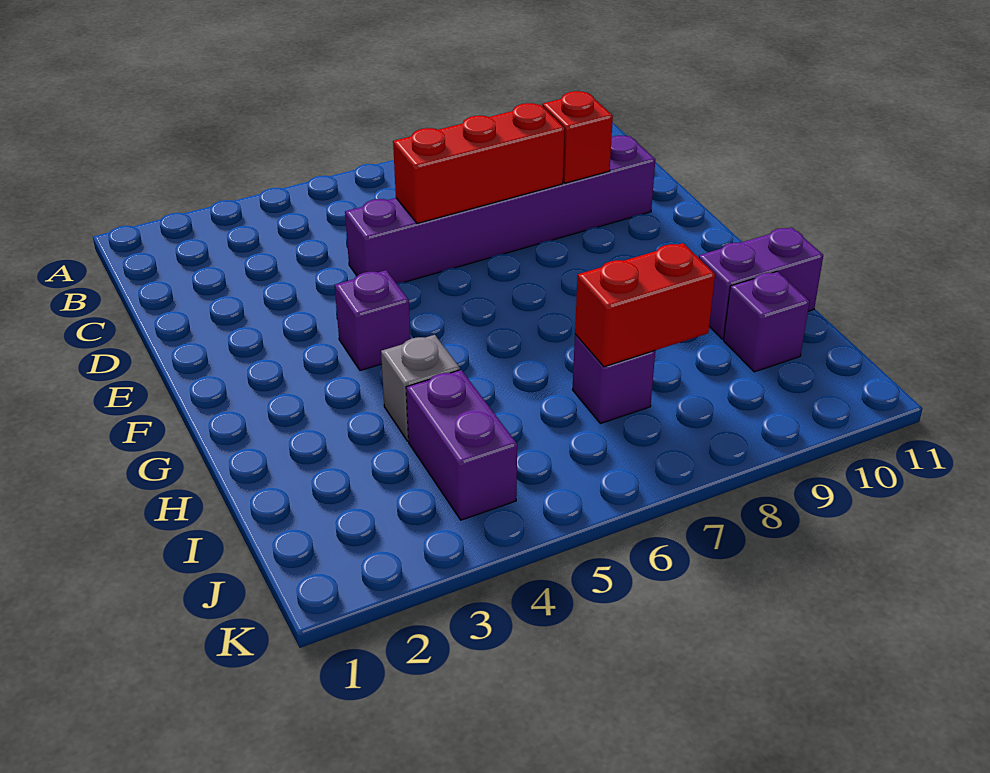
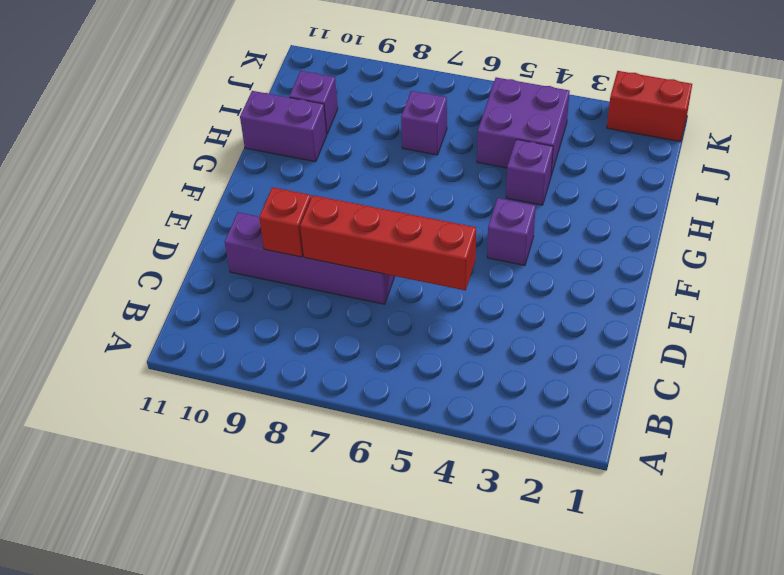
purple brick D5:D10 level 1 -> purple brick D7:D10 level 1
red brick D6:D8 level 2 -> red brick D5:D8 level 2
grey brick H4 level 1 -> purple brick H4 level 1
purple brick I4:J4 level 1 -> purple brick I4:J5 level 1
red brick I7:I8 level 2 -> red brick K1:K2 level 1

